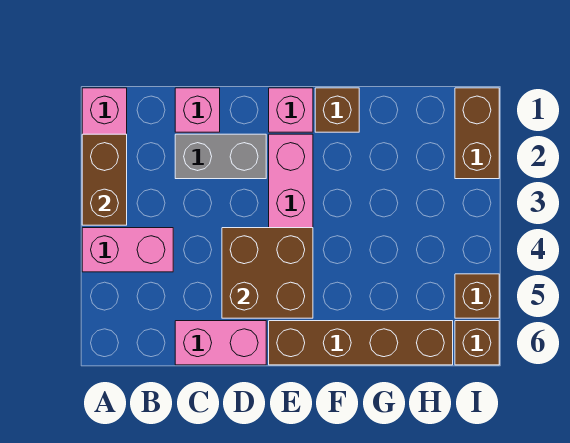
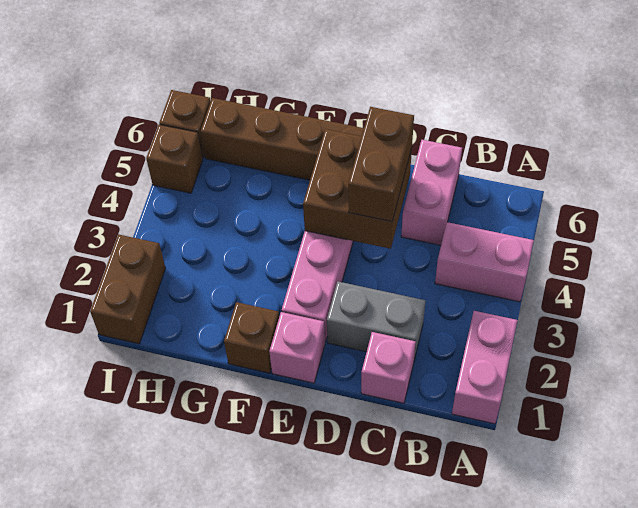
brown brick A2:A3 level 2 -> brown brick D4:D5 level 3
pink brick C6:D6 level 1 -> pink brick C5:C6 level 1

